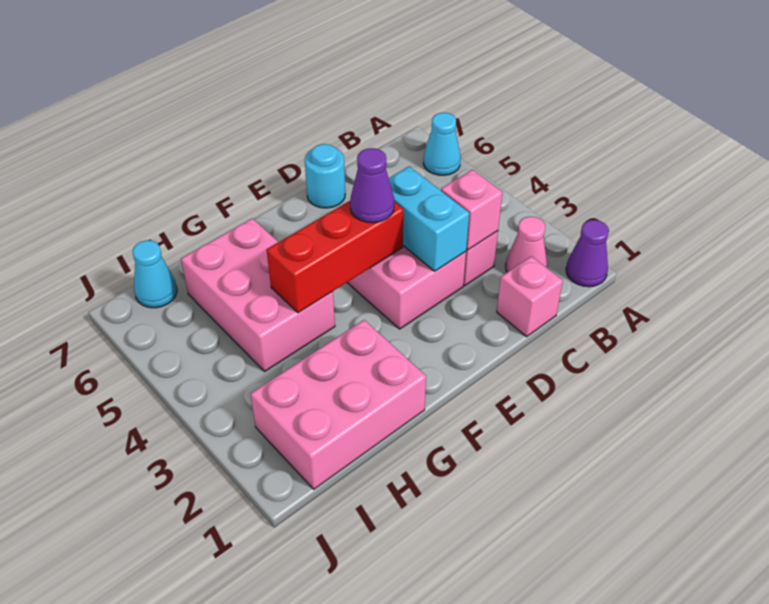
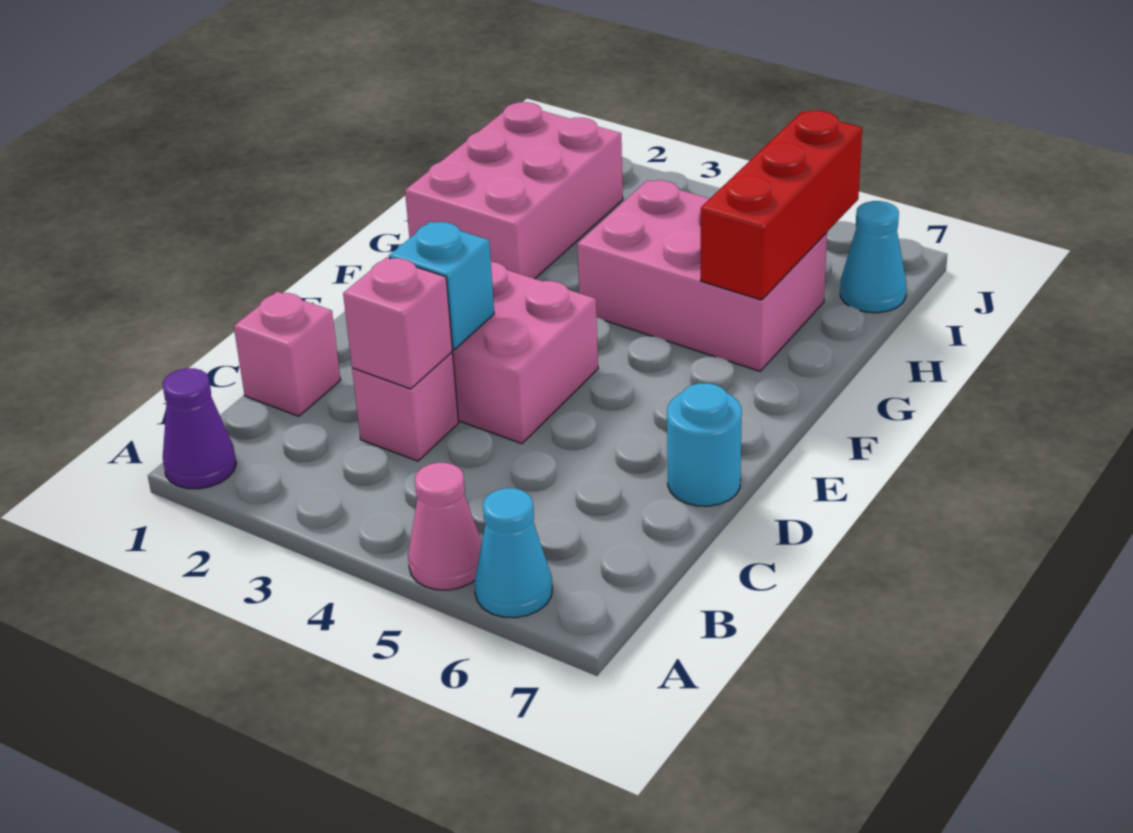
pink cone B2 level 1 -> pink cone A5 level 1
cyan brick D3:D4 level 2 -> cyan brick D3 level 2
red brick E4:G4 level 2 -> red brick G6:I6 level 2
purple cone E4 level 3 -> none

